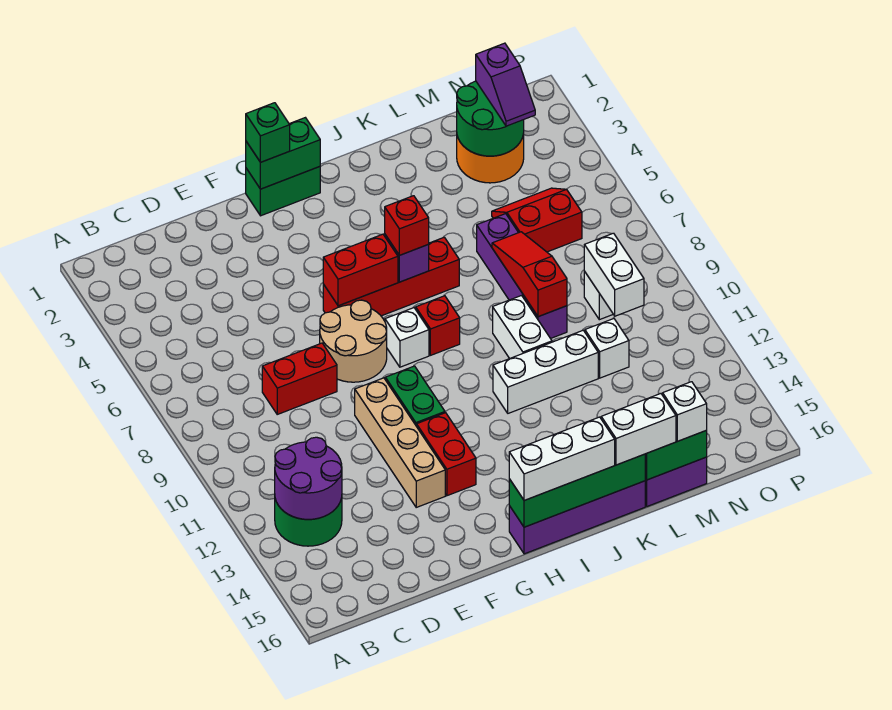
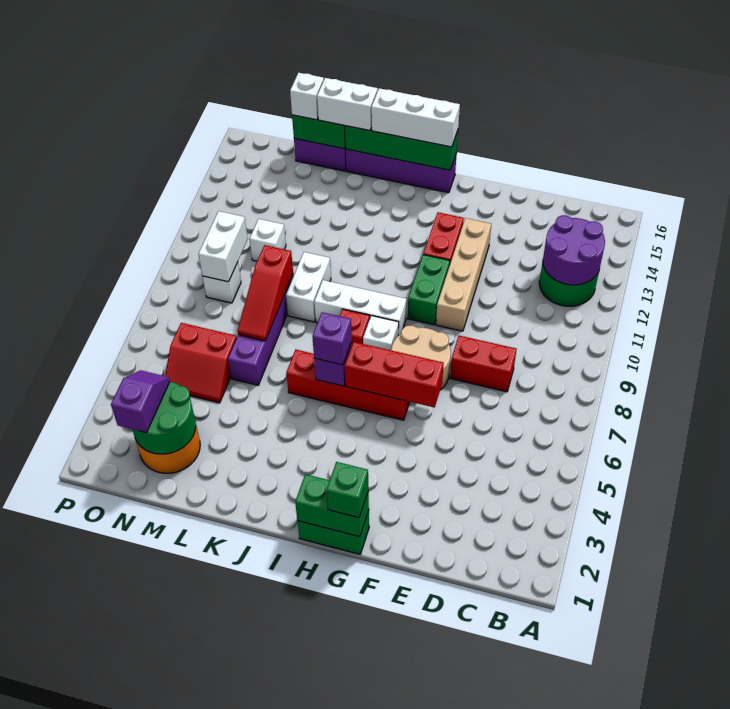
red brick G6:H6 level 2 -> red brick F6:H6 level 2
red brick I6 level 3 -> purple brick I6 level 3
white brick J11:L11 level 1 -> white brick H9:J9 level 1

